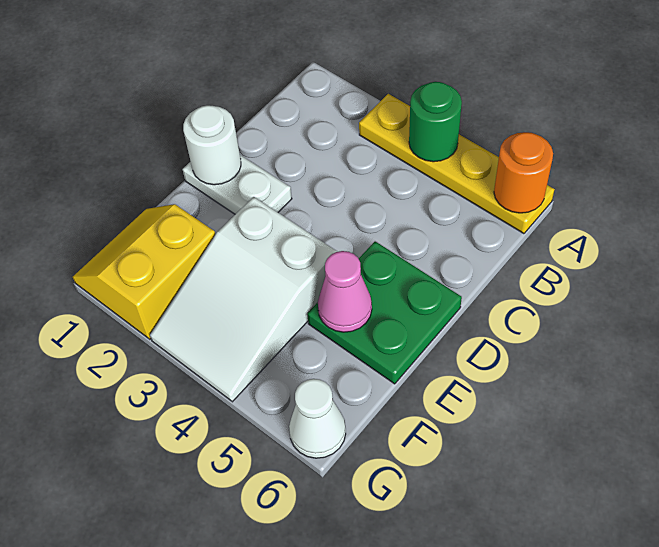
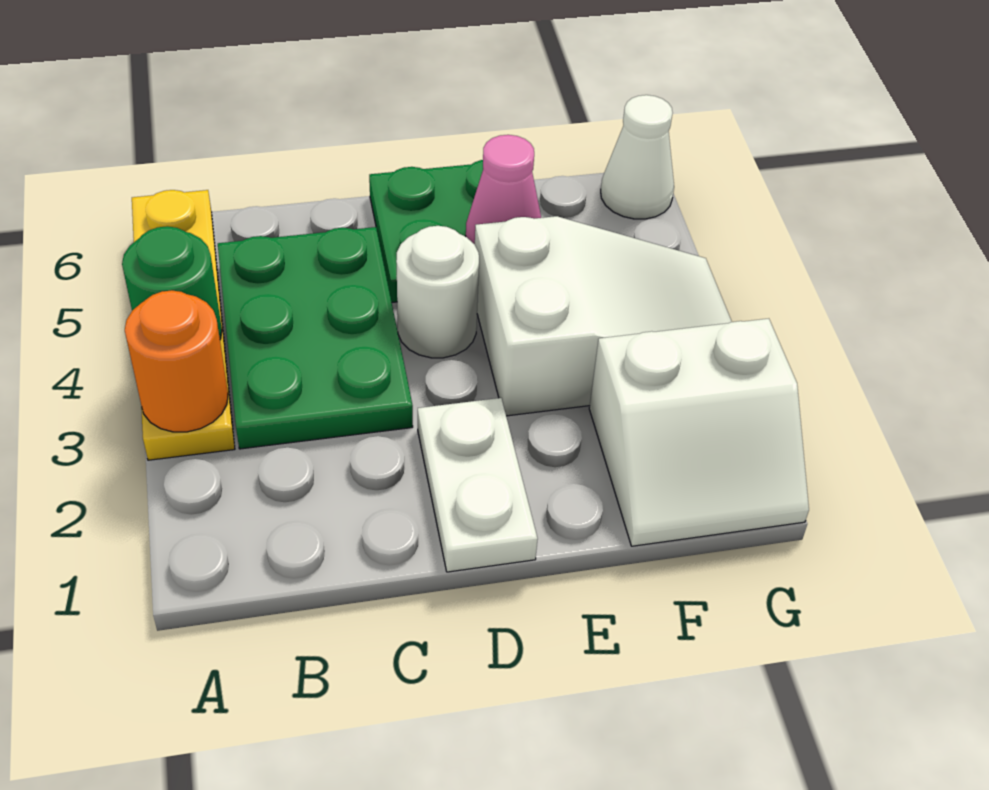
orange round brick A6 level 2 -> orange round brick A3 level 2
none -> green plate B3:C5 level 1
white round brick D1 level 2 -> white round brick D4 level 1
yellow slope F1:G2 level 1 top 2 -> white slope F1:G2 level 1 top 2

